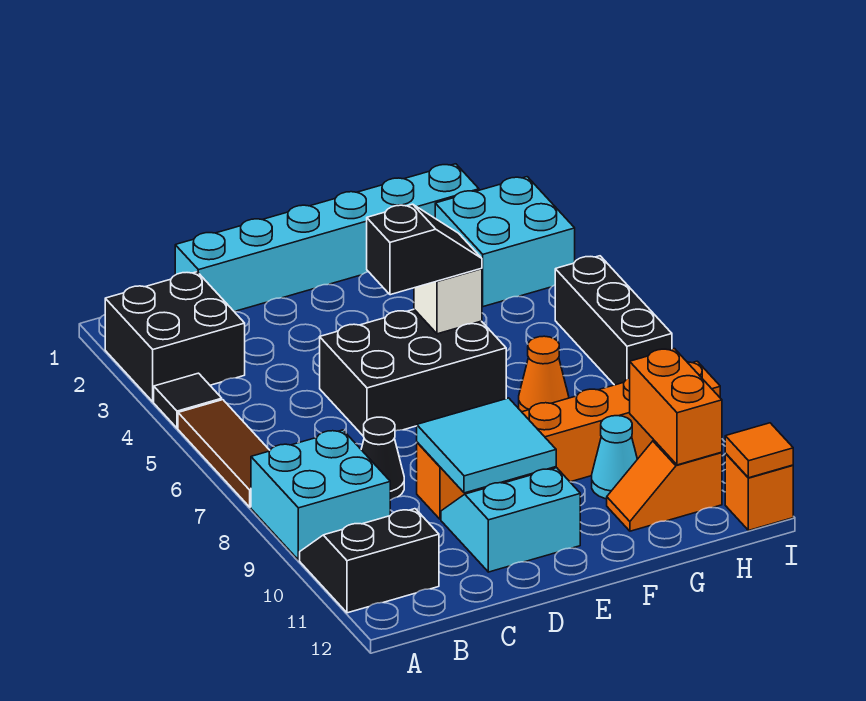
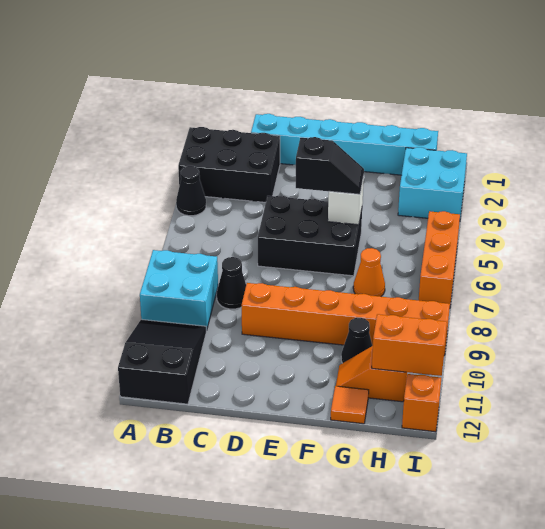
black brick A2:B3 level 1 -> black brick A2:C3 level 1
black tile A4 level 1 -> black cone A4 level 1
brown tile A5:A7 level 1 -> none
black slope A10:B11 level 1 top 11 -> black slope A10:B12 level 1 top 12
cyan tile D9:E10 level 2 -> none
cyan slope D10:E11 level 1 top 11 -> none
cyan cone G10 level 1 -> black cone G10 level 1
orange brick H10:H11 level 2 -> orange brick H11:I11 level 2
black brick I5:I7 level 1 -> orange brick I5:I7 level 1
orange tile I12 level 2 -> orange tile G12 level 1

